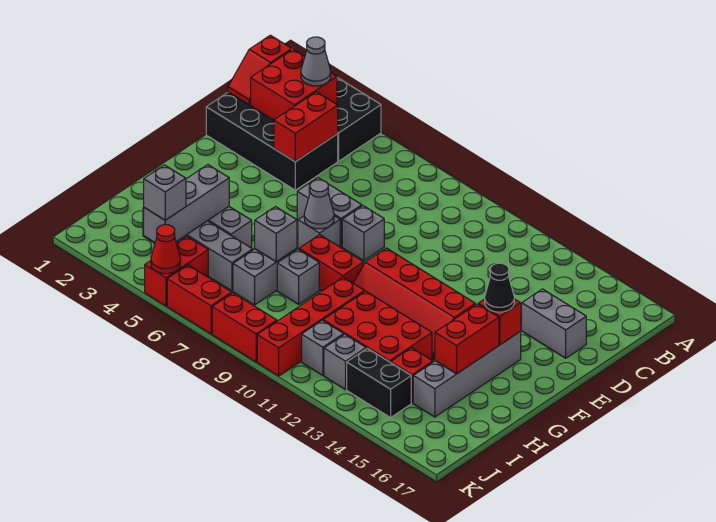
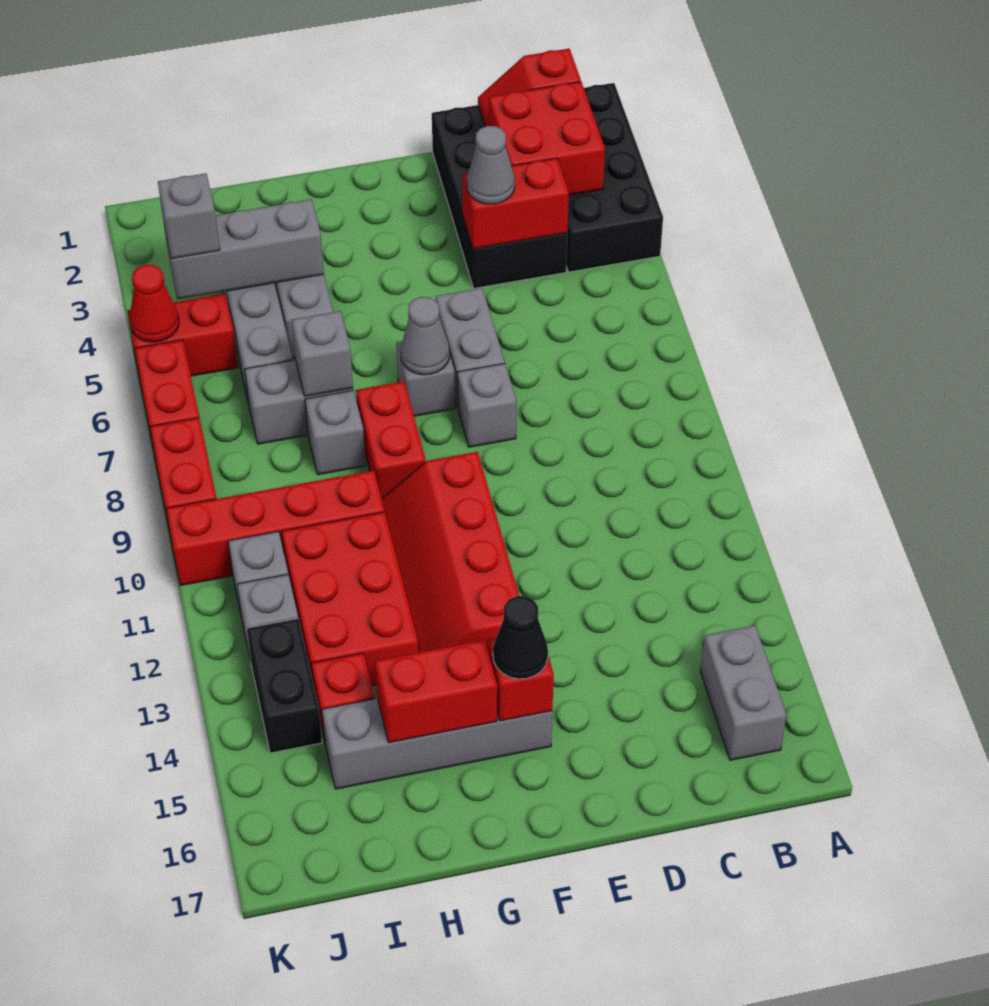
grey cone B3 level 3 -> grey cone D4 level 3
grey brick D15:D16 level 1 -> grey brick B15:B16 level 1

